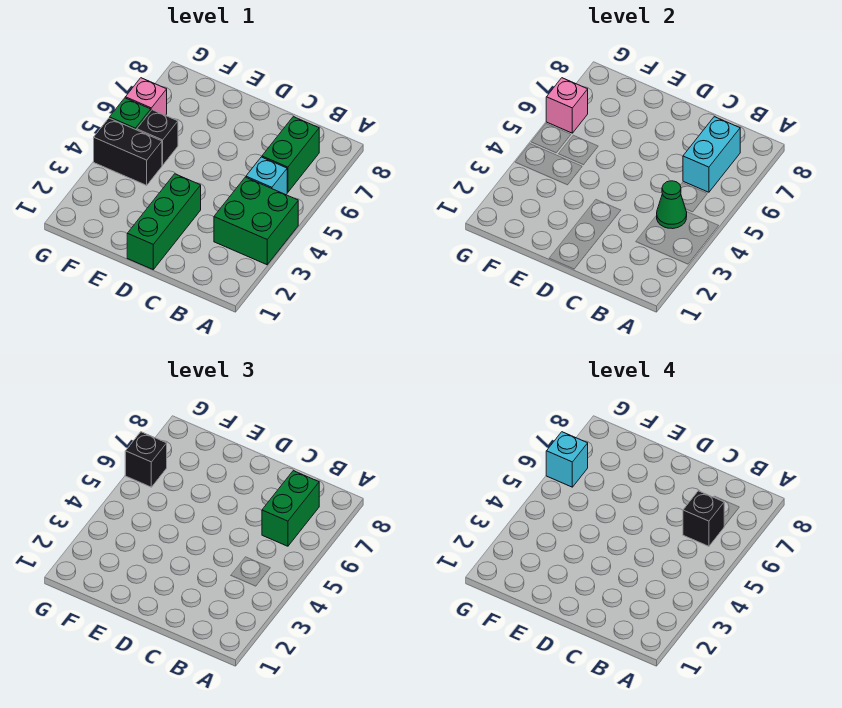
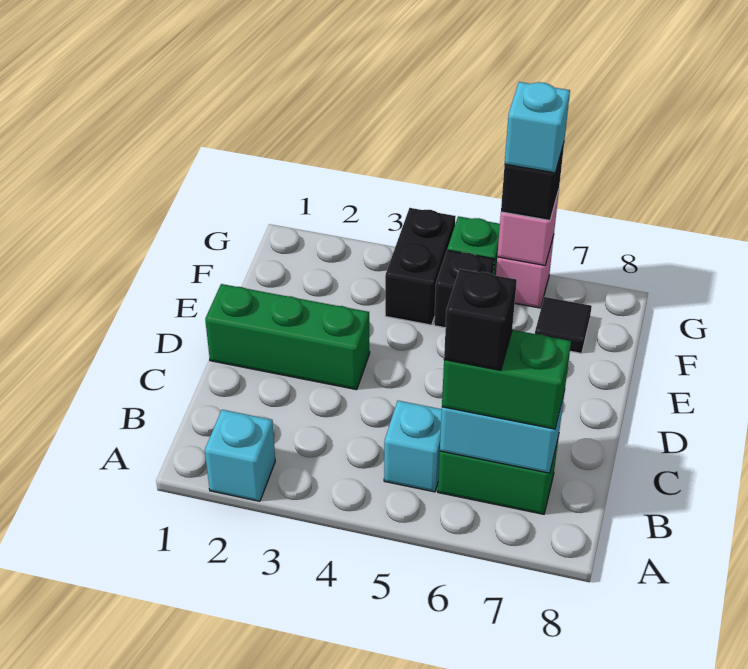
none -> cyan brick A2 level 1
green brick A3:B4 level 1 -> none
green cone B4 level 2 -> none
none -> black tile F7 level 1

